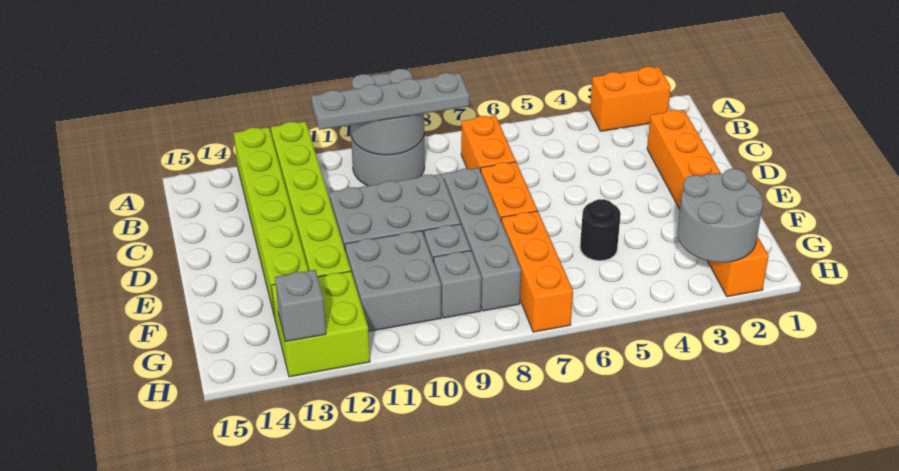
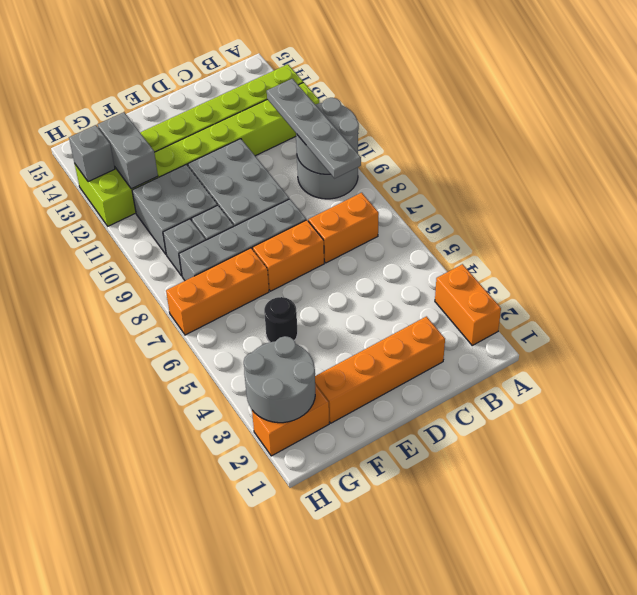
none -> grey brick G12:G13 level 2

